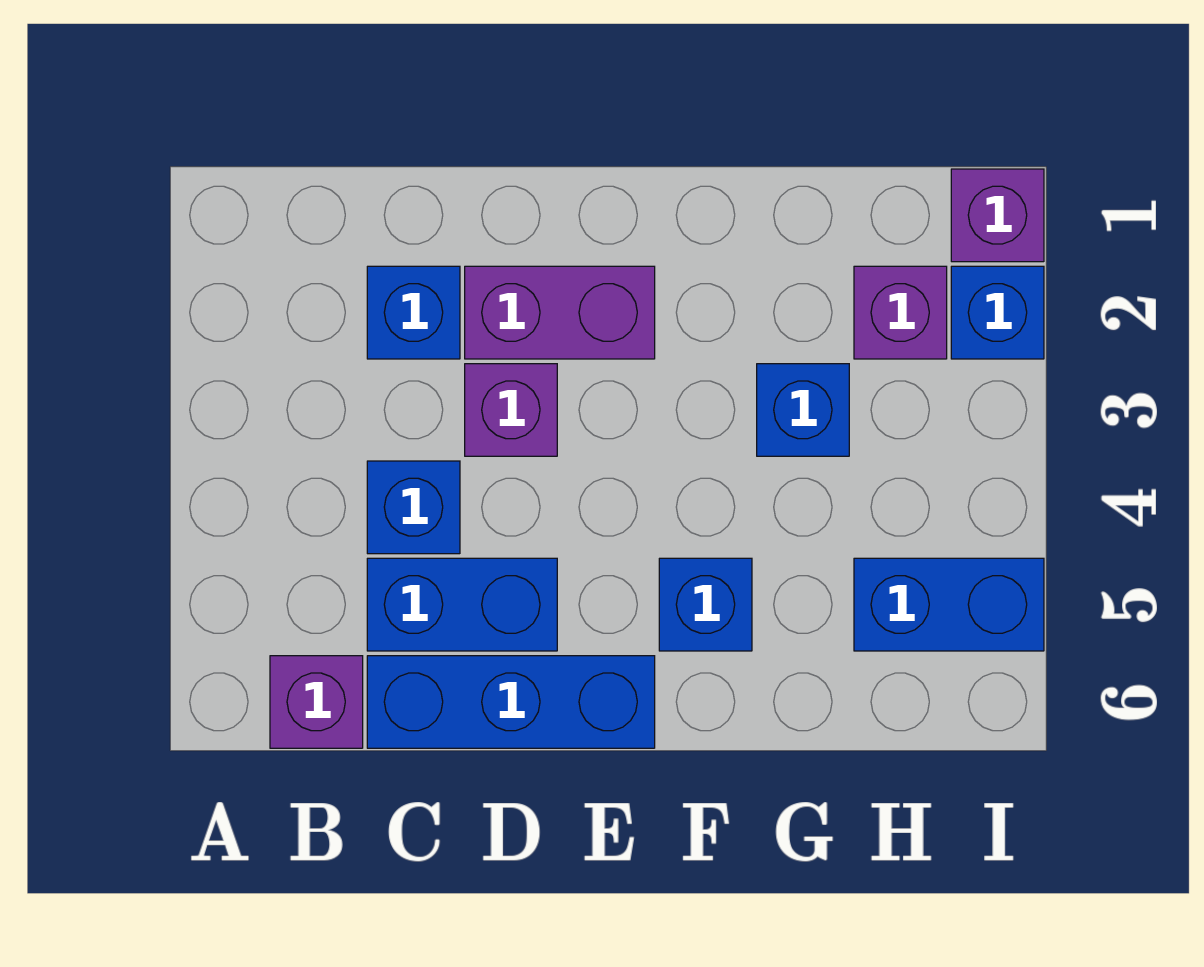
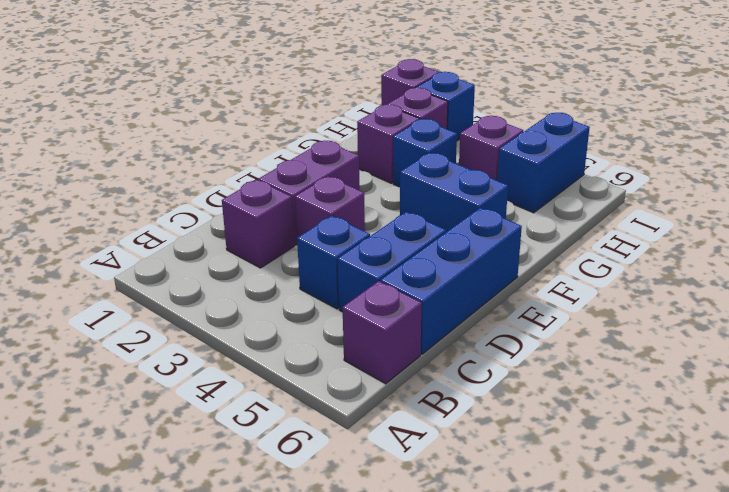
blue brick C2 level 1 -> purple brick C2 level 1
blue brick F5 level 1 -> blue brick F4:F5 level 1
none -> purple brick G2 level 1
none -> purple brick H4 level 1

